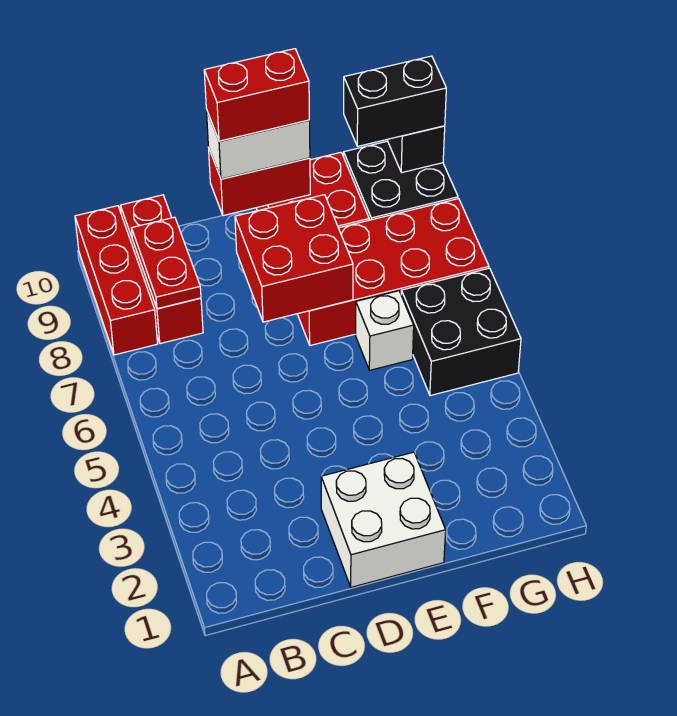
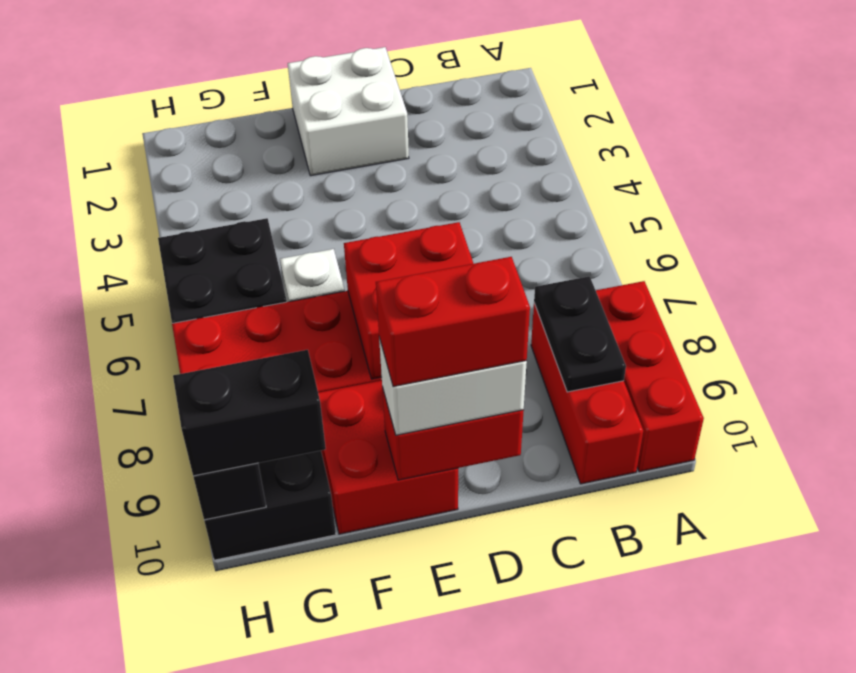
red plate B8:B9 level 2 -> black plate B8:B9 level 2

